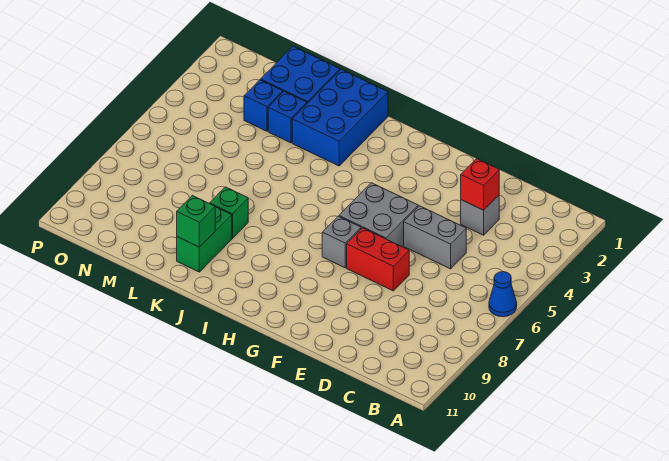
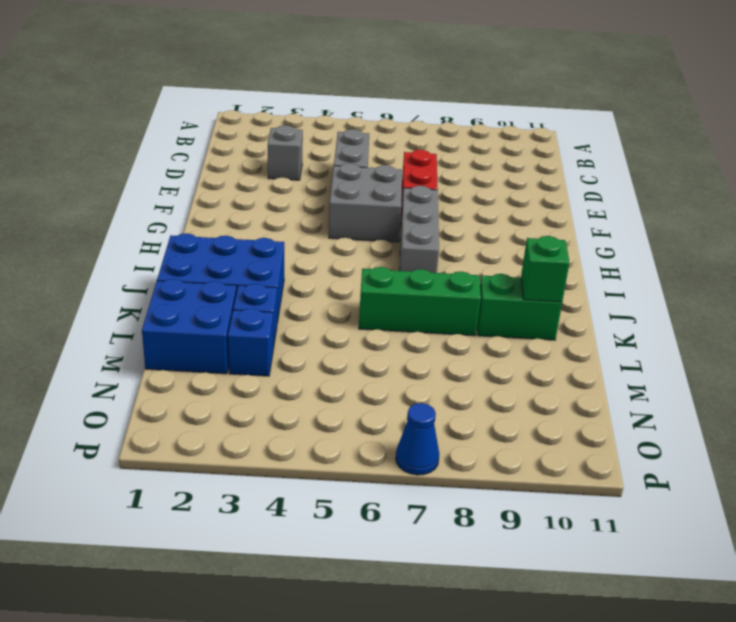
blue cone A6 level 1 -> blue cone P7 level 1
red brick D3 level 2 -> none
grey brick G7 level 1 -> grey brick G7:I7 level 1
green brick K8 level 1 -> green brick K6:K8 level 1

